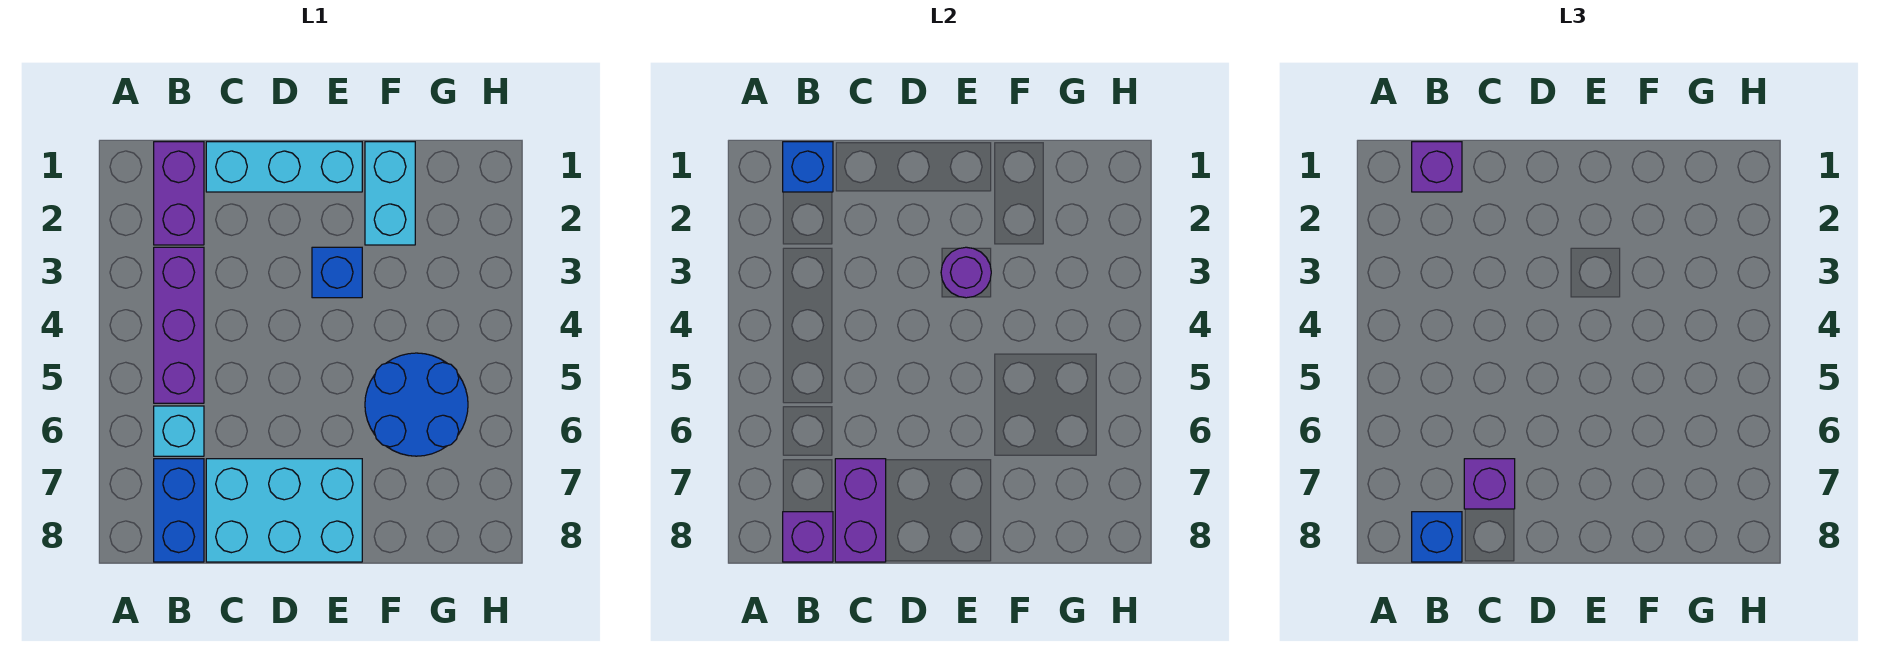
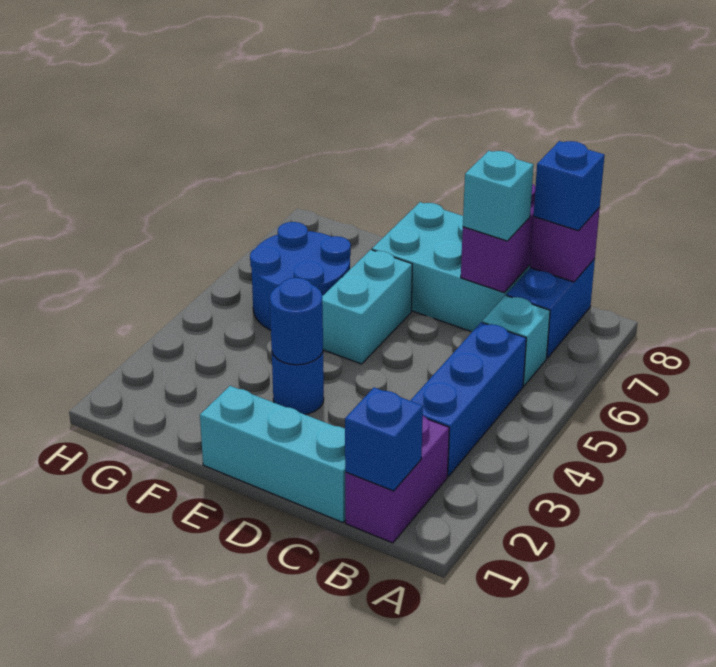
purple brick B1 level 3 -> none
purple brick B3:B5 level 1 -> blue brick B3:B5 level 1
purple brick C7 level 3 -> cyan brick C7 level 3
blue brick E3 level 1 -> blue round brick E3 level 1
purple round brick E3 level 2 -> blue round brick E3 level 2
cyan brick F1:F2 level 1 -> cyan brick E5:E6 level 1

